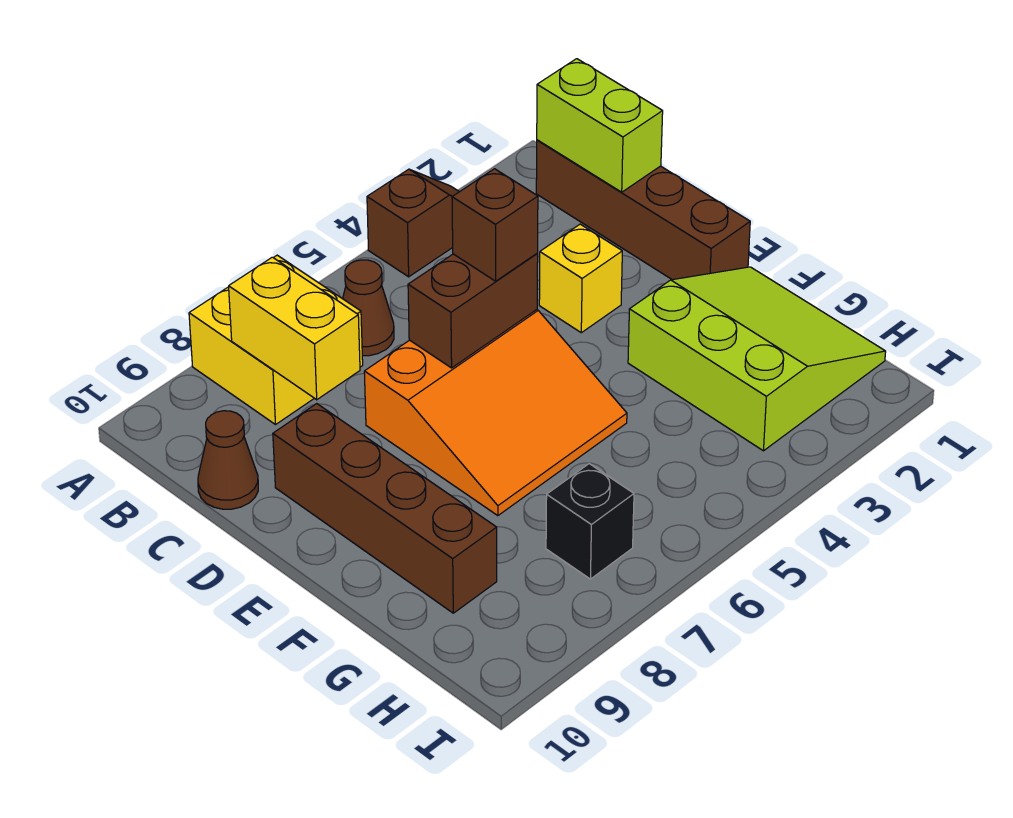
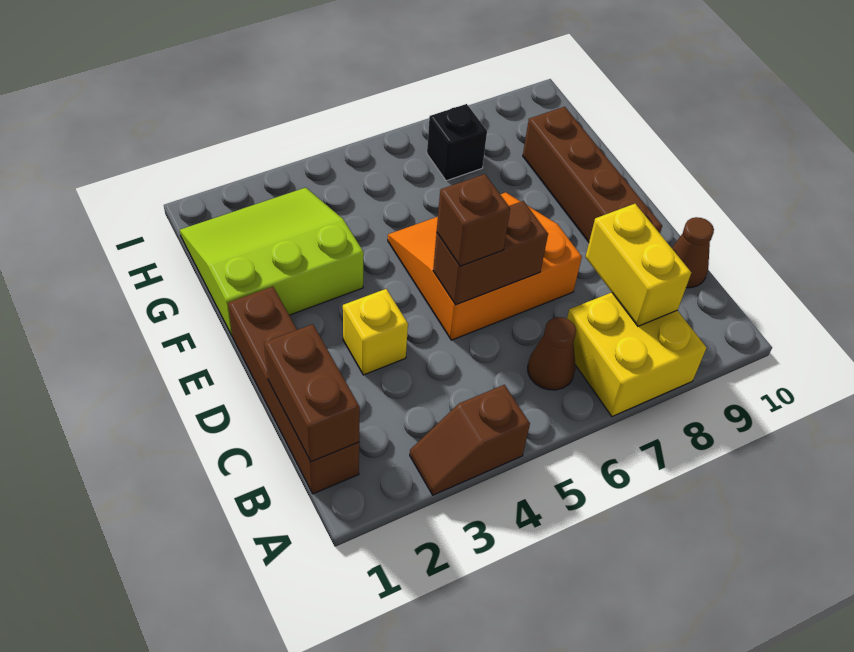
lime brick B1:C1 level 2 -> brown brick B1:C1 level 2
lime slope F1:H3 level 1 top 3 -> lime slope F1:H3 level 1 top F

